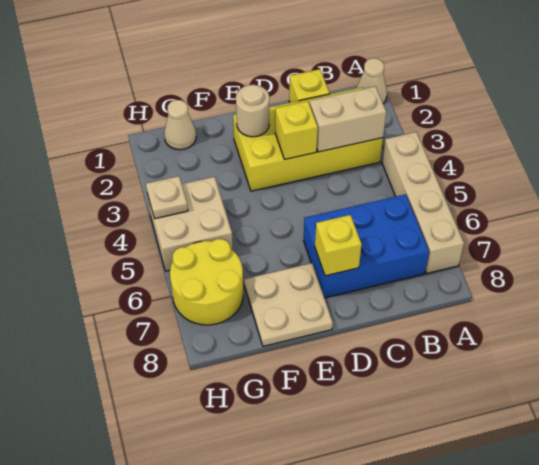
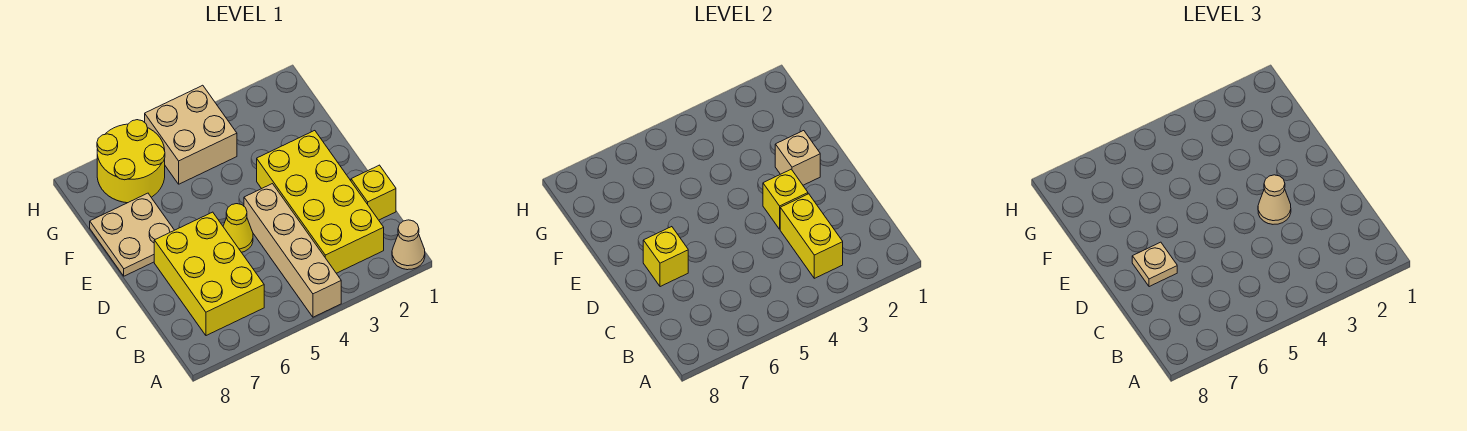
tan brick A4:A7 level 1 -> tan brick A4:D4 level 1
tan brick B3:C3 level 2 -> yellow brick B3:C3 level 2
blue brick B6:D7 level 1 -> yellow brick B6:D7 level 1
none -> yellow cone D5 level 1
tan round brick E2 level 2 -> tan brick E2 level 2
tan cone G1 level 1 -> tan cone D3 level 3
tan plate H4 level 2 -> tan plate D7 level 3

